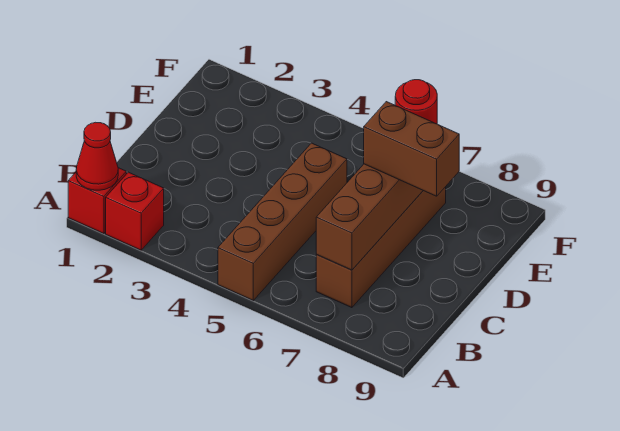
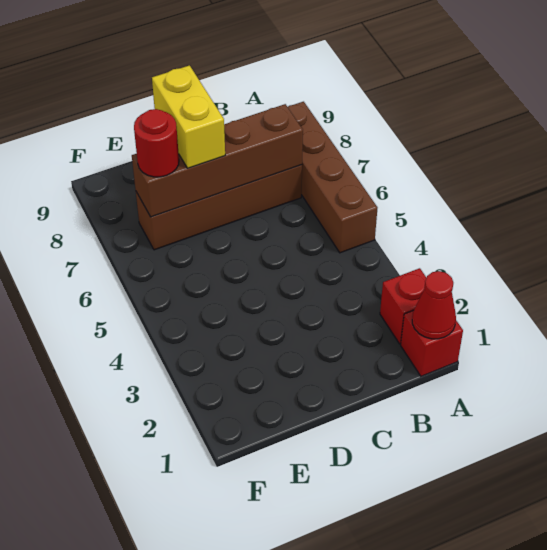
brown brick A5:D5 level 1 -> brown brick A5:A8 level 1
brown brick D7:D8 level 3 -> yellow brick D7:D8 level 3

